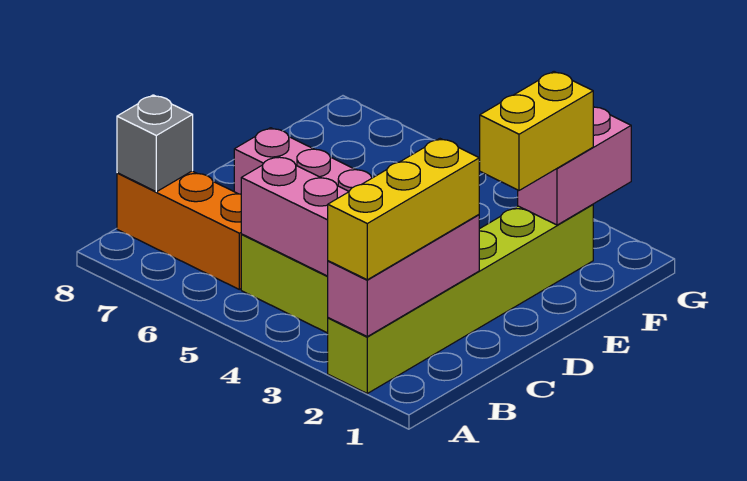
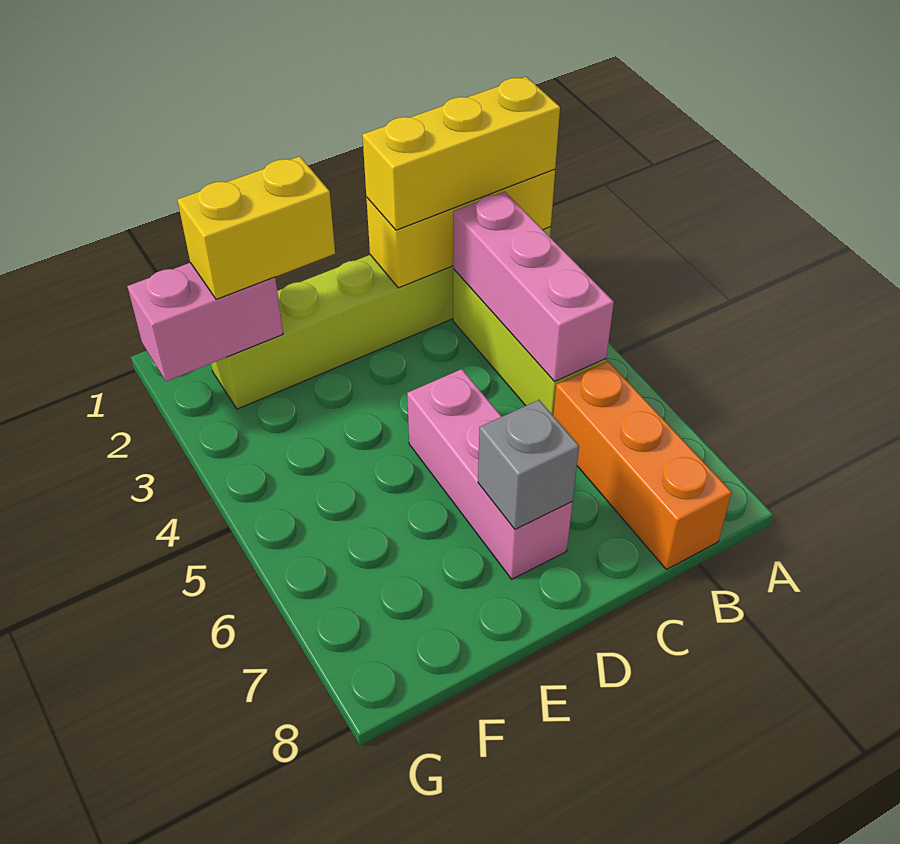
pink brick A2:C2 level 2 -> yellow brick A2:C2 level 2
grey brick B8 level 2 -> grey brick D7 level 2

